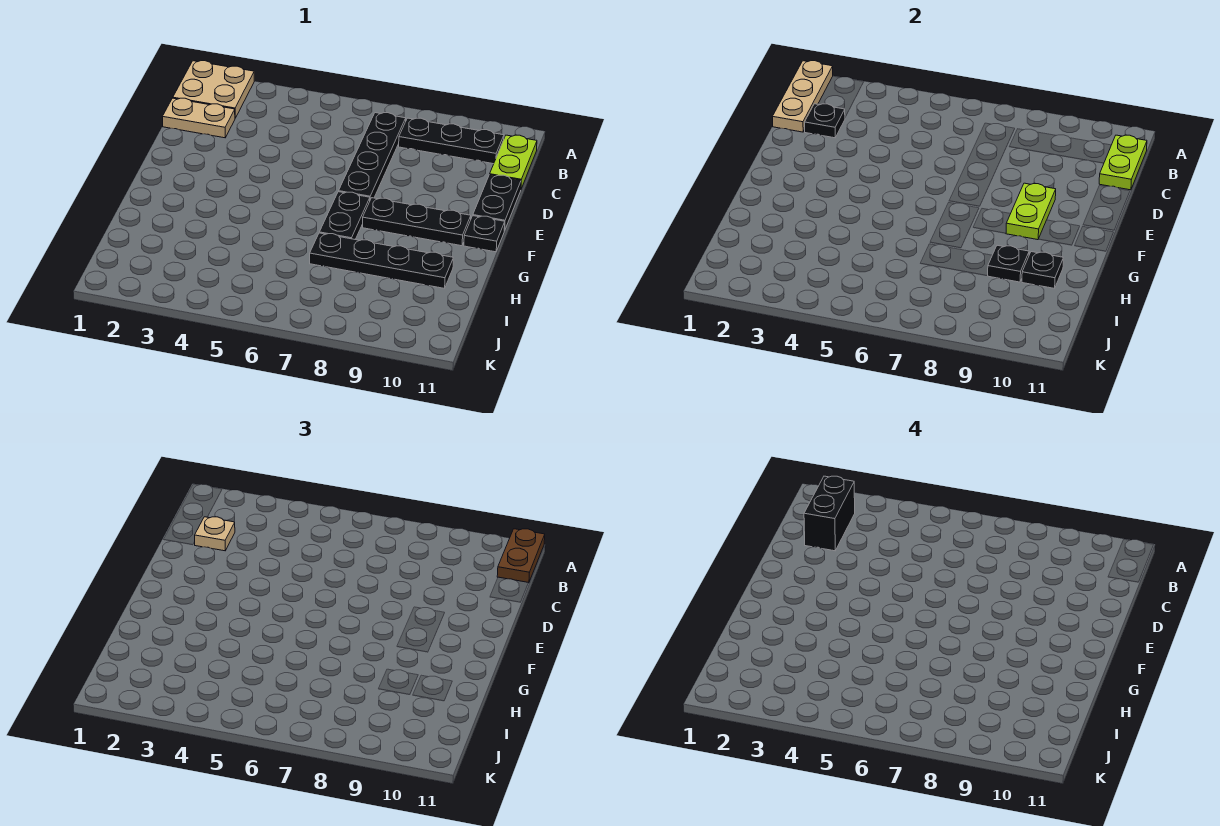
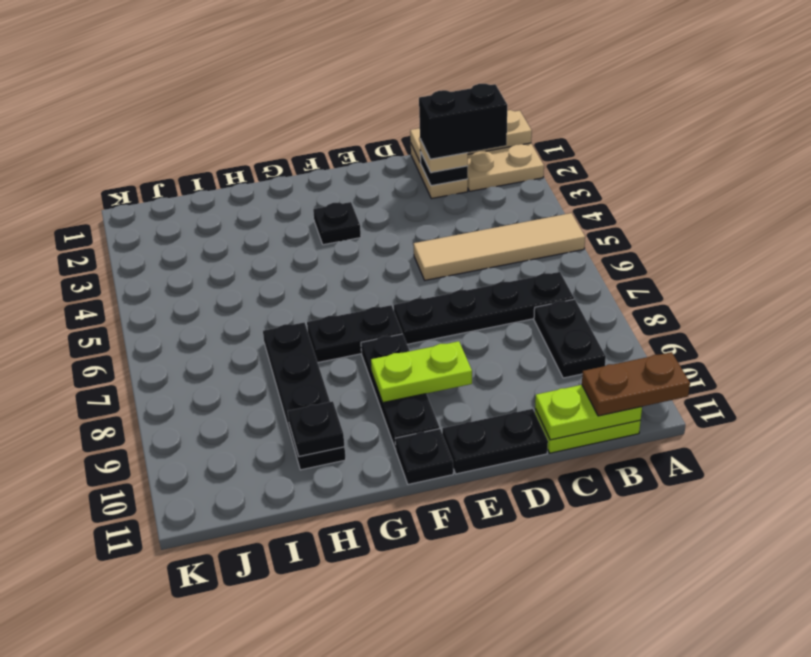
none -> tan tile A5:D5 level 1
black plate B8:B10 level 1 -> black plate B8:B9 level 1
black plate H9 level 2 -> black plate F3 level 1

